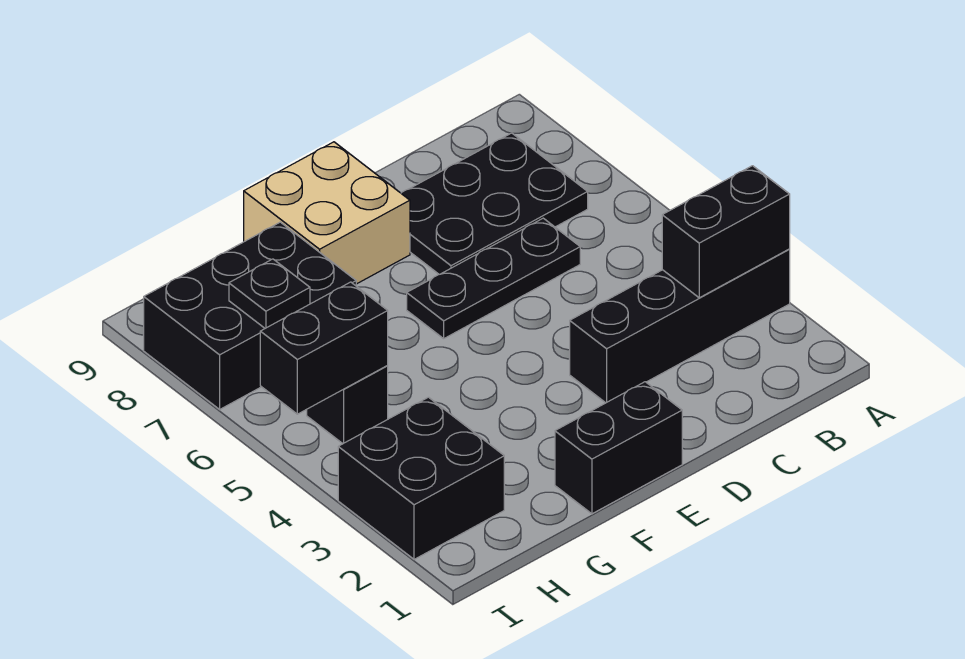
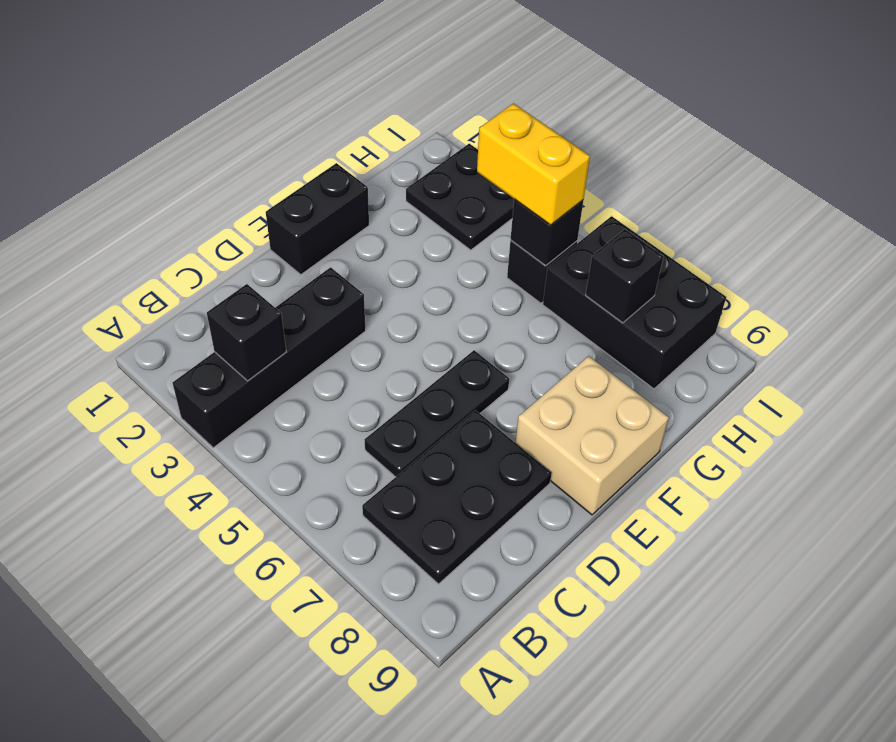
black brick A3:B3 level 2 -> black brick B3 level 2
black brick G7:I8 level 1 -> black brick H6:I8 level 1
black brick H2:I3 level 1 -> black plate H2:I3 level 1
none -> yellow brick H4:H5 level 3
black brick H5:I5 level 2 -> black brick H5 level 2
black plate H7 level 2 -> black brick H7 level 2

